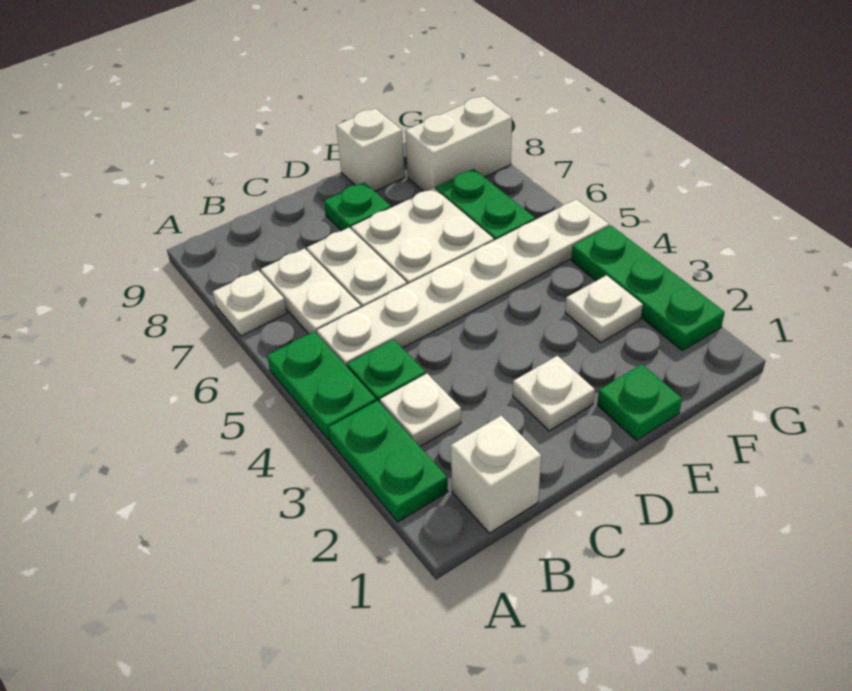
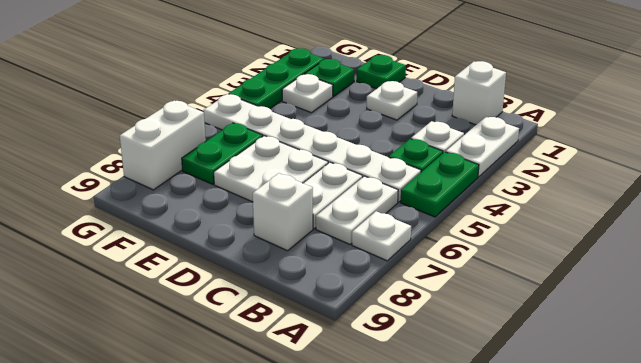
green plate A2:A3 level 1 -> white plate A2:A3 level 1
green plate D8 level 1 -> green plate F2 level 1
white brick E9 level 1 -> white brick C8 level 1
white brick F8:G8 level 1 -> white brick G7:G8 level 1

